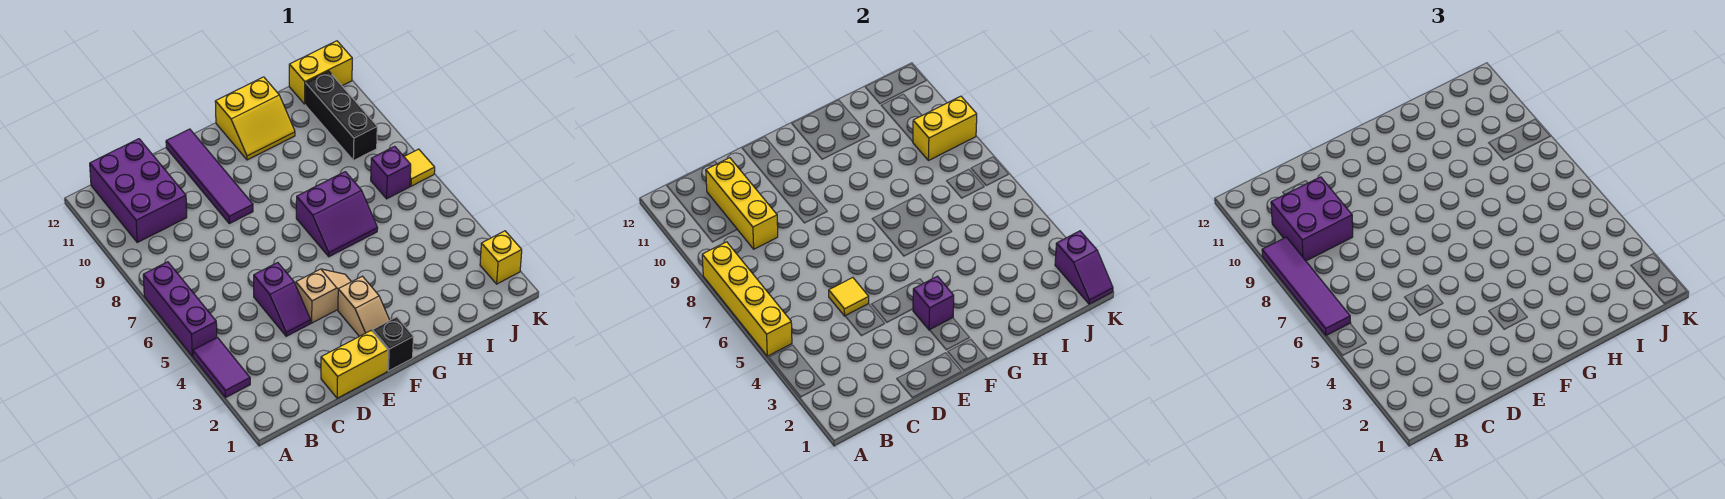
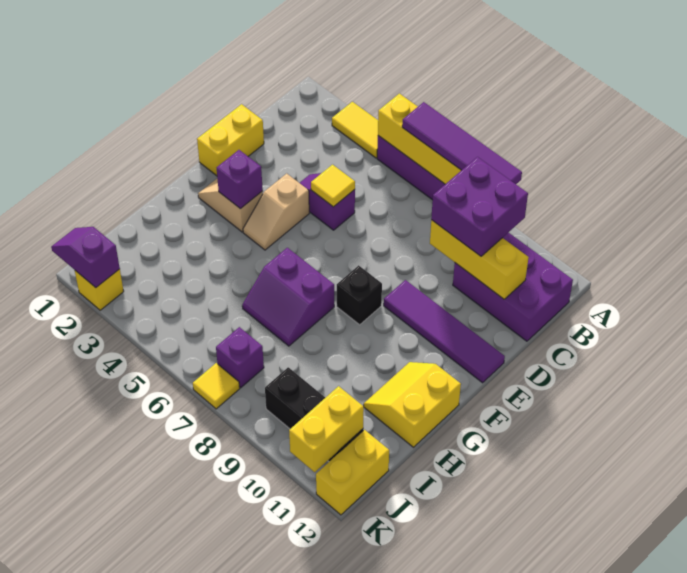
purple tile A3:A4 level 1 -> yellow tile A3:A4 level 1
black brick F1 level 1 -> black brick F8 level 1
purple slope G6:H7 level 1 top 7 -> purple slope G6:H7 level 1 top G
yellow brick J9:K9 level 2 -> yellow brick J11:K11 level 2

